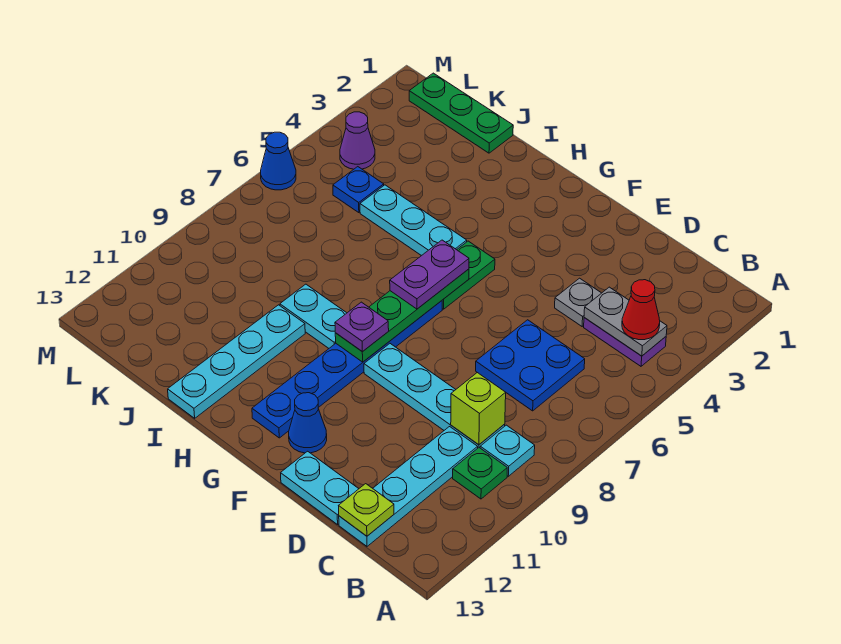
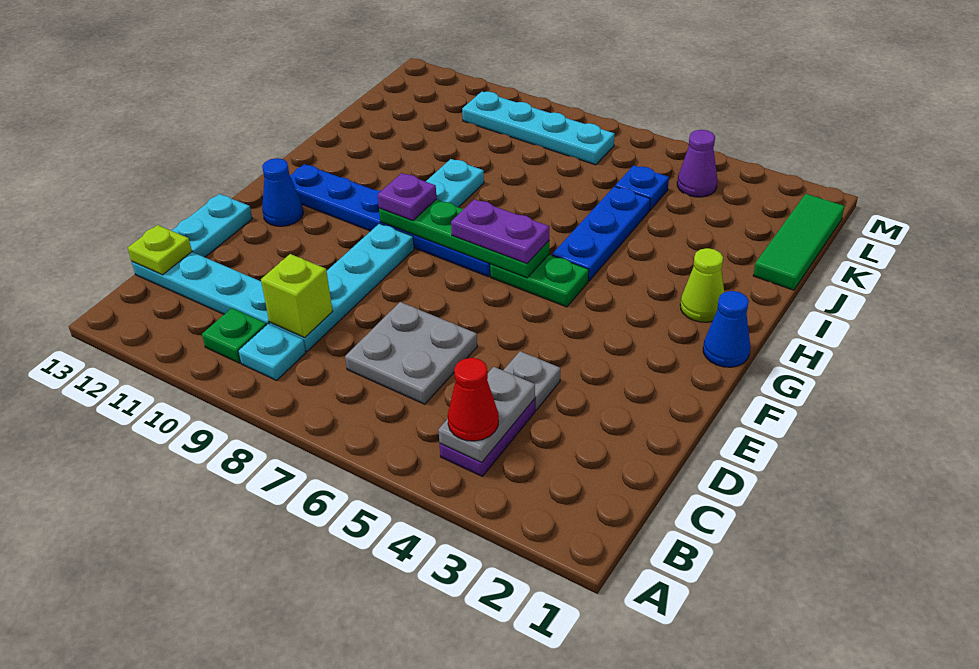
blue plate C6:D7 level 1 -> grey plate C6:D7 level 1
none -> lime cone H2 level 1
cyan plate H5:J5 level 1 -> blue plate H5:J5 level 1
cyan plate I10:I13 level 1 -> cyan plate L7:L10 level 1
green plate J1:L1 level 1 -> green tile J1:L1 level 1
blue cone M6 level 1 -> blue cone G1 level 1

